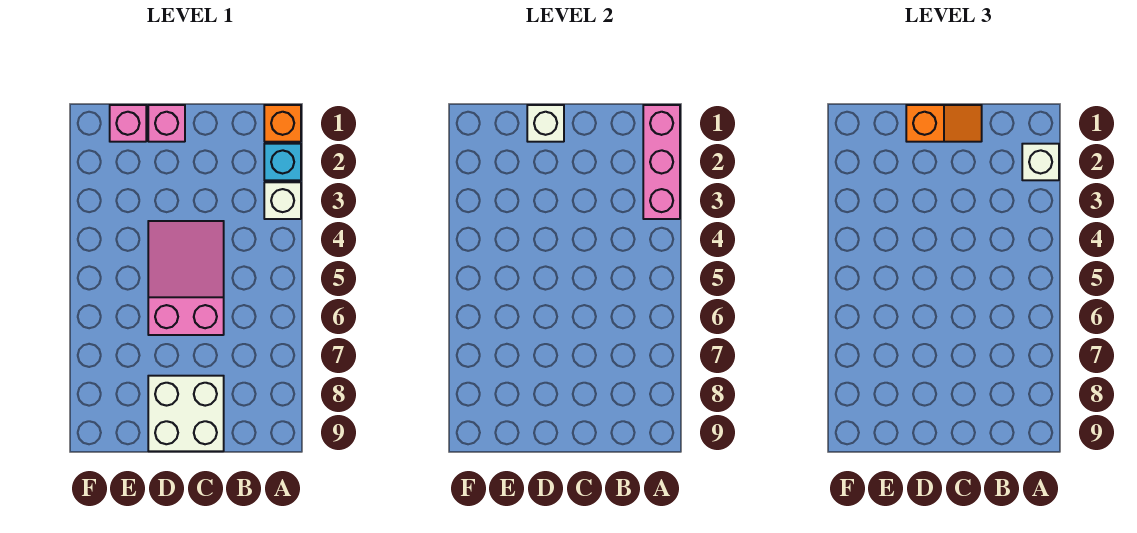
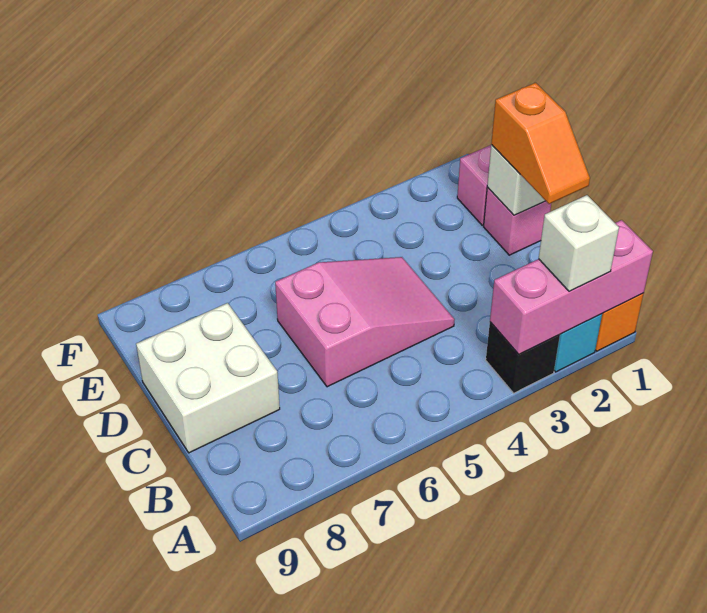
white brick A3 level 1 -> black brick A3 level 1

